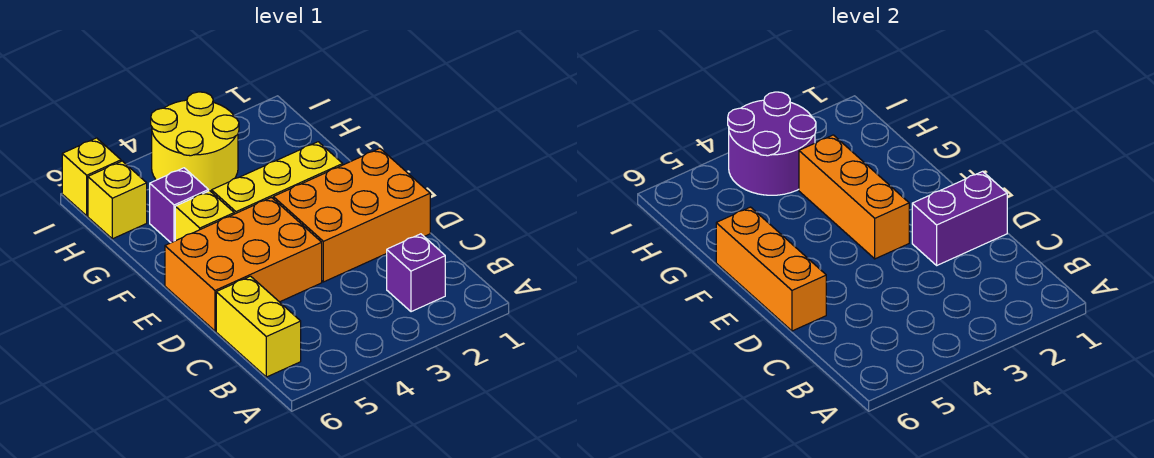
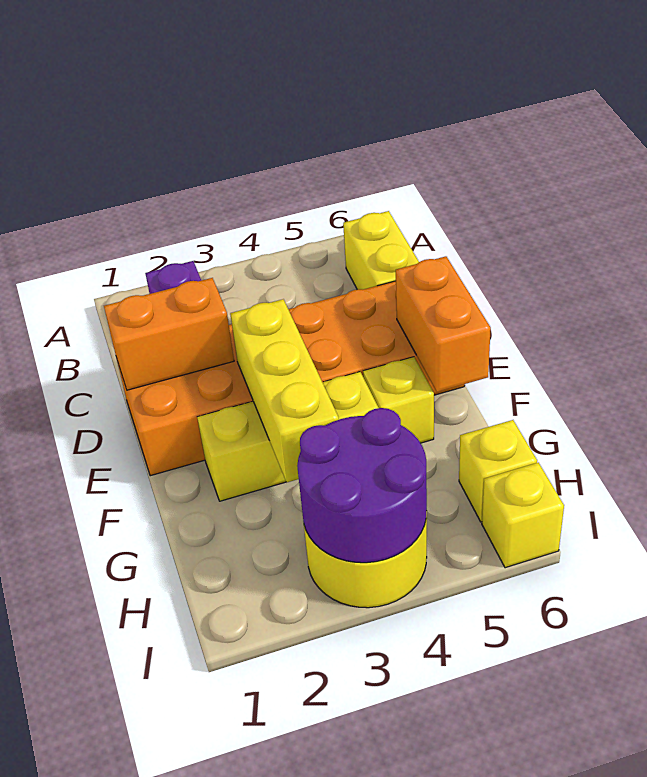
purple brick D1:D2 level 2 -> orange brick D1:D2 level 2
orange brick D6:F6 level 2 -> orange brick E6:F6 level 2
orange brick E3:G3 level 2 -> yellow brick E3:G3 level 2
purple brick G5 level 1 -> none

